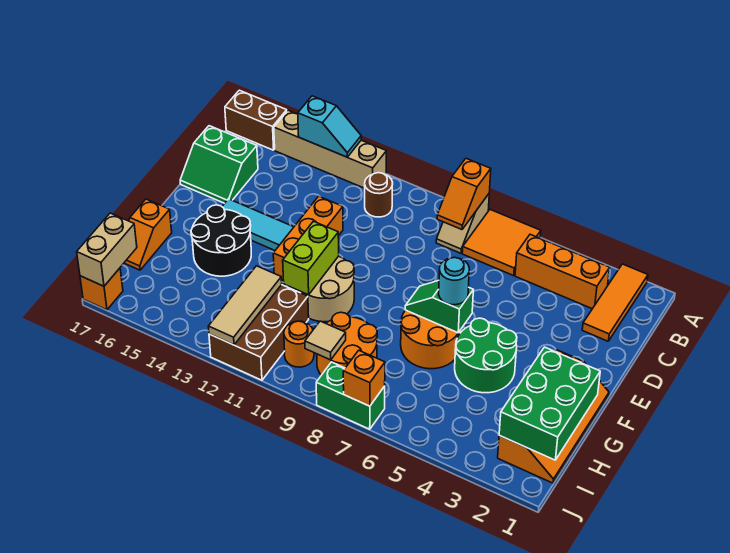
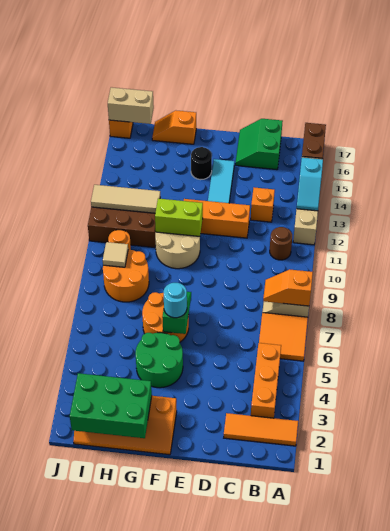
black round brick F14:G15 level 1 -> black round brick F15 level 1
green brick J7:J8 level 1 -> none
orange brick J7 level 2 -> orange brick C13 level 1

